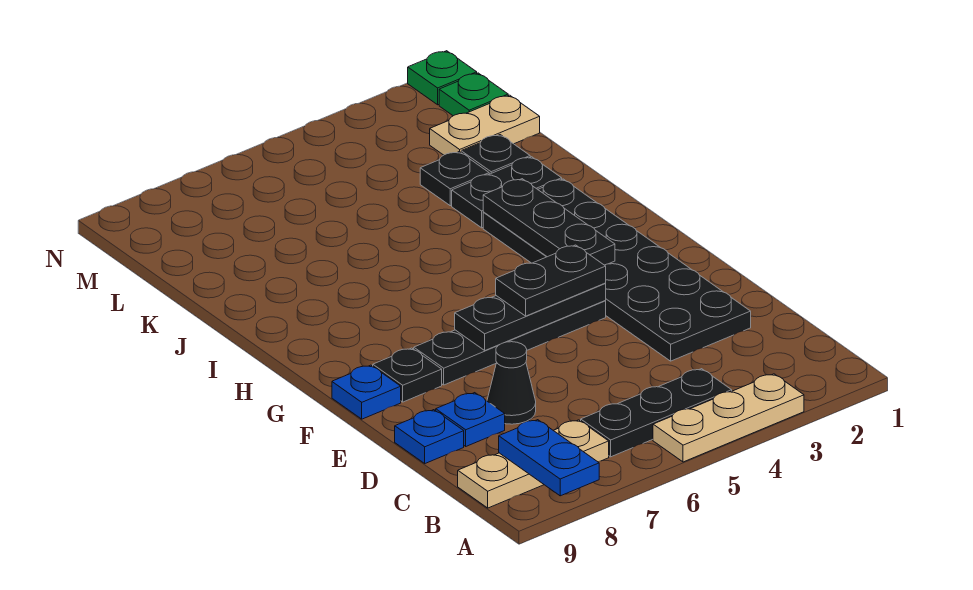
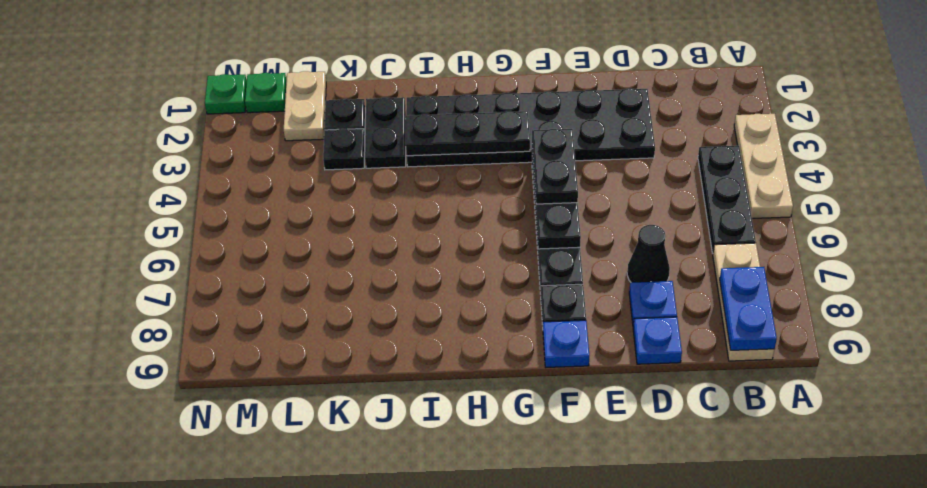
blue plate A8:B8 level 2 -> blue plate B8:B9 level 2

